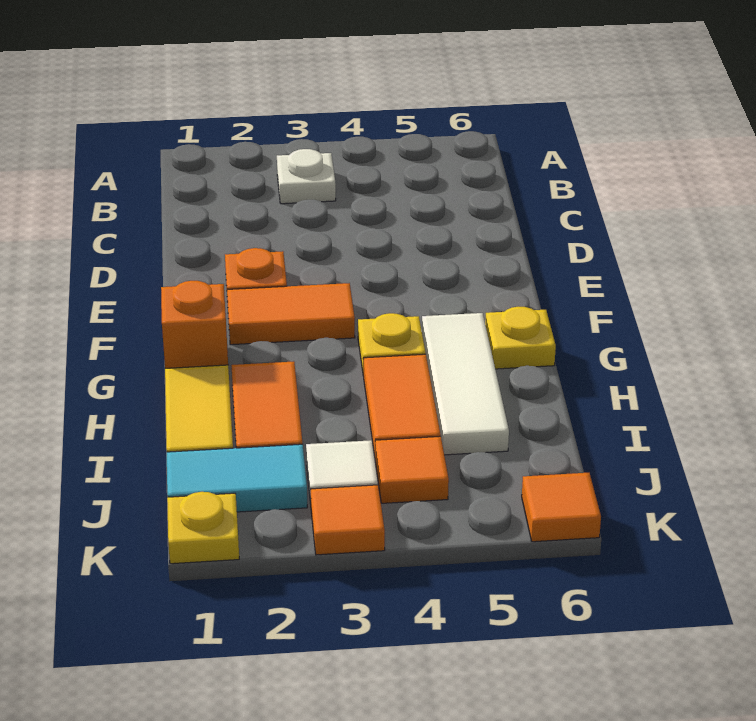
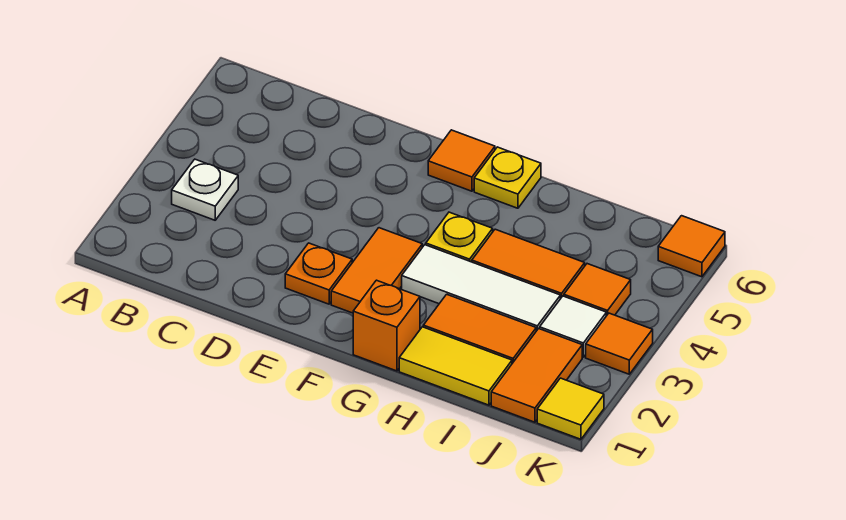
none -> orange tile F6 level 1
white tile G5:I5 level 1 -> white tile G3:I3 level 1
cyan tile J1:J2 level 1 -> orange tile J1:J2 level 1
yellow plate K1 level 1 -> yellow tile K1 level 1

